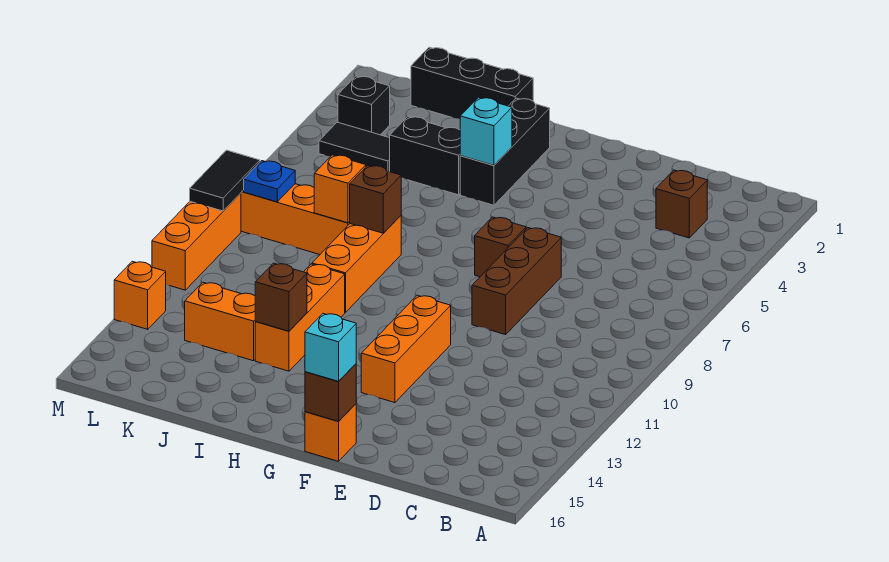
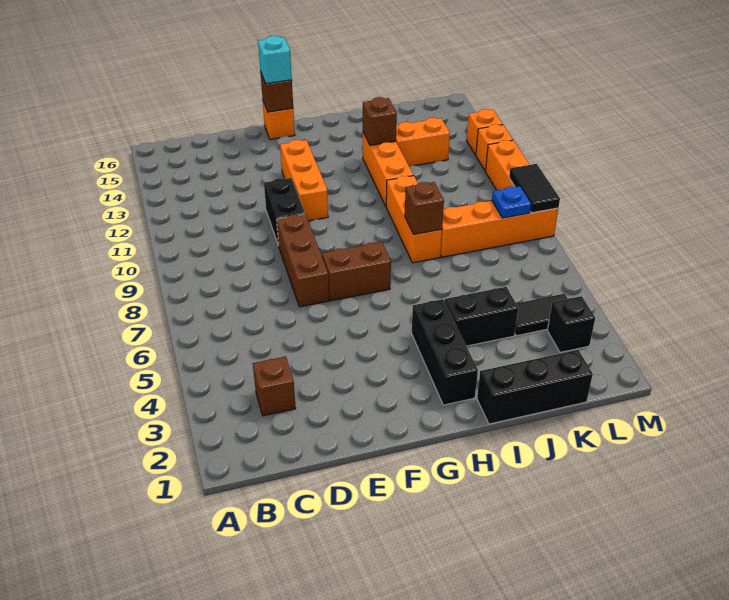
none -> black brick E10:E11 level 1
brown brick F7 level 1 -> brown brick F7:G7 level 1
cyan brick H4 level 2 -> none
orange brick J8 level 2 -> orange brick M12 level 1

